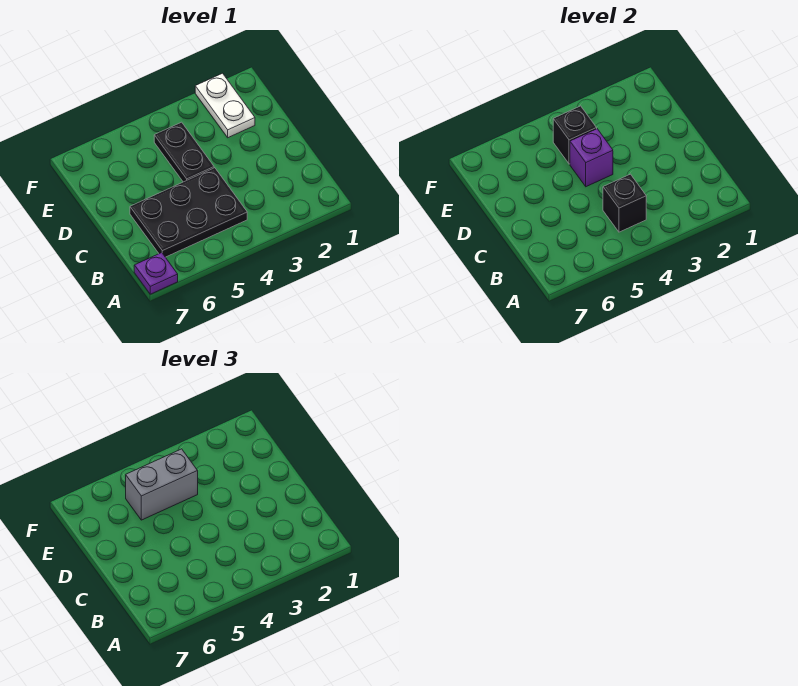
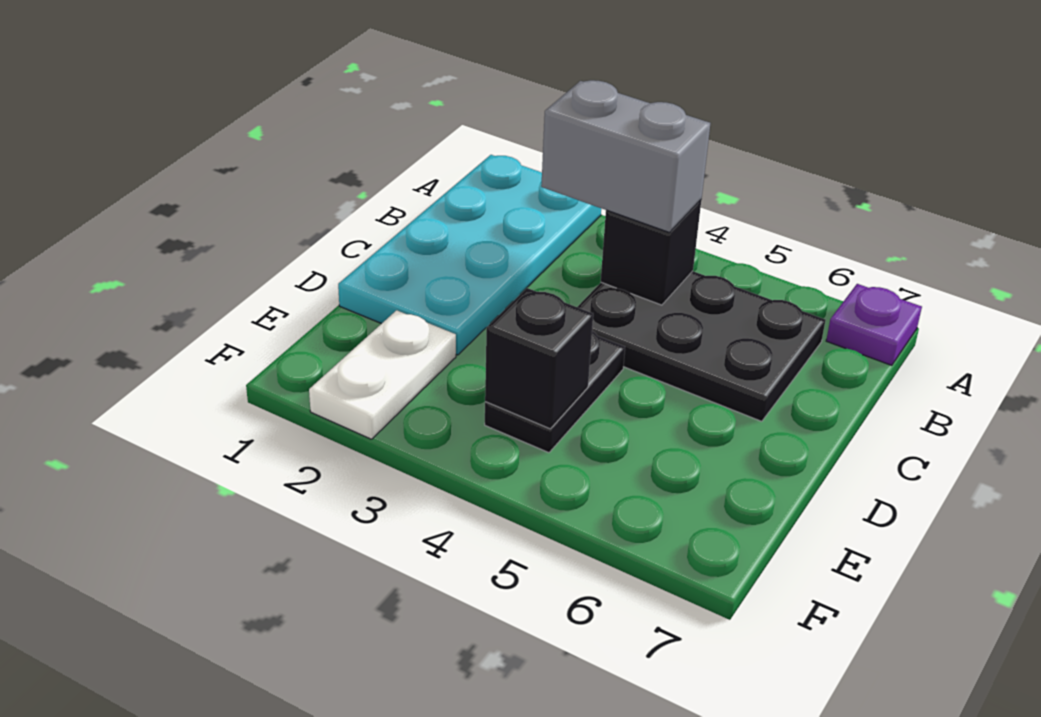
none -> cyan plate A1:D2 level 1
purple brick D4 level 2 -> none
grey brick E4:E5 level 3 -> grey brick B3:B4 level 3

